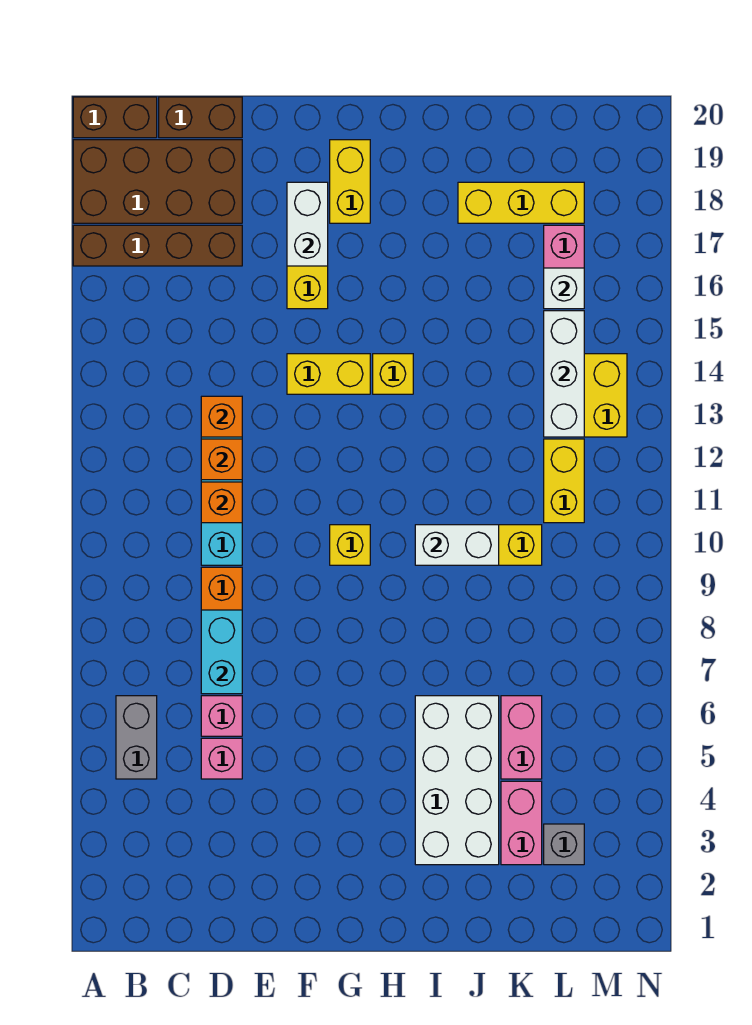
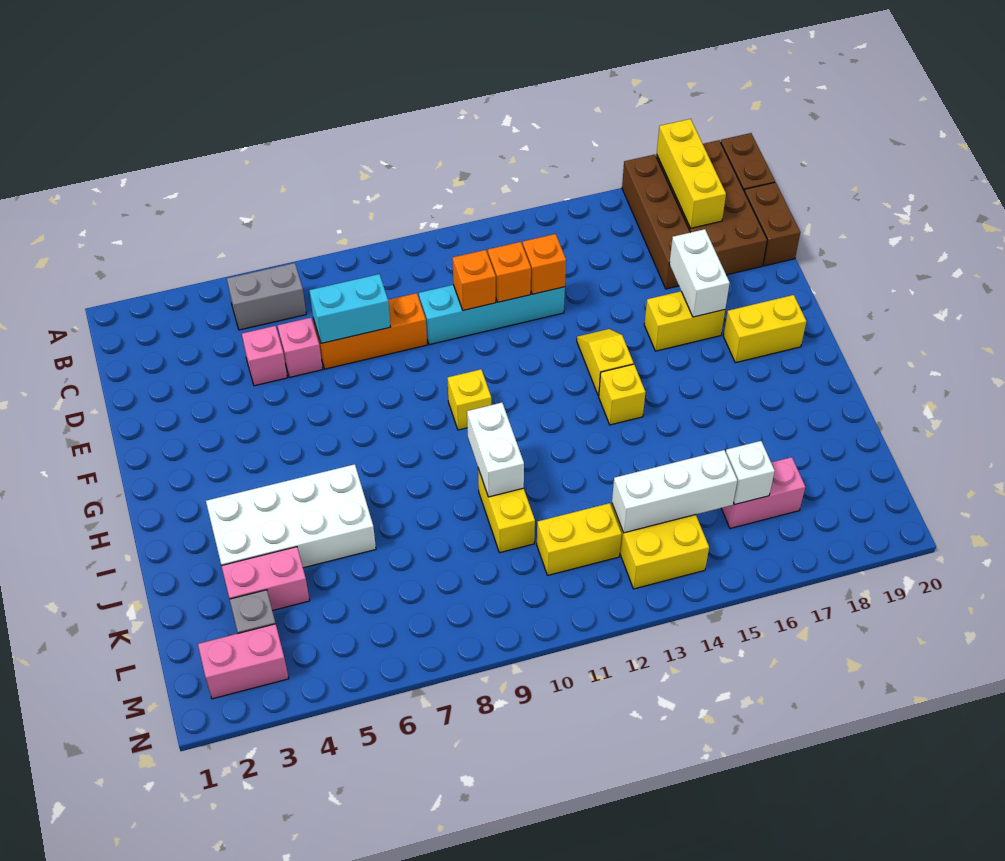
yellow brick F14:G14 level 1 -> yellow slope F14:G14 level 1 top G
white brick F17:F18 level 2 -> white brick E17:F17 level 2
yellow brick J18:L18 level 1 -> yellow brick A18:C18 level 2
pink brick K5:K6 level 1 -> pink brick M2:M3 level 1

